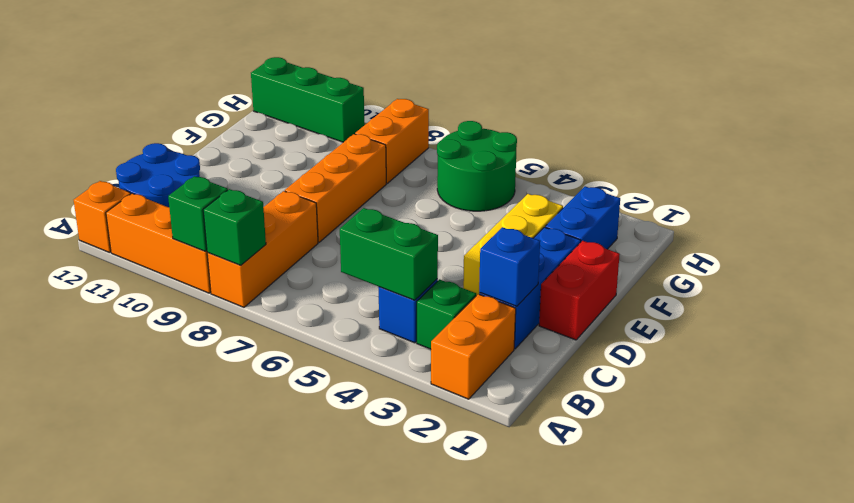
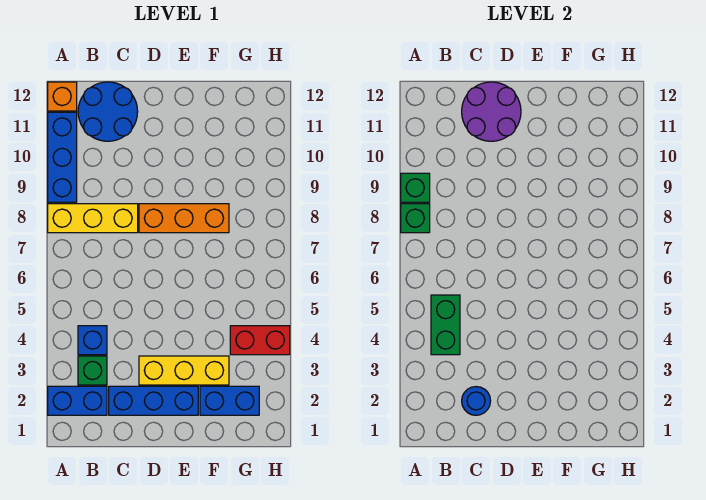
orange brick A2:B2 level 1 -> blue brick A2:B2 level 1
orange brick A8:C8 level 1 -> yellow brick A8:C8 level 1
orange brick A9:A11 level 1 -> blue brick A9:A11 level 1
blue brick C2 level 2 -> blue round brick C2 level 2
none -> purple round brick C11:D12 level 2
red brick D1:E1 level 1 -> red brick G4:H4 level 1
green round brick G5:H6 level 1 -> none
orange brick G8:H8 level 1 -> none
green brick H10:H12 level 1 -> none

